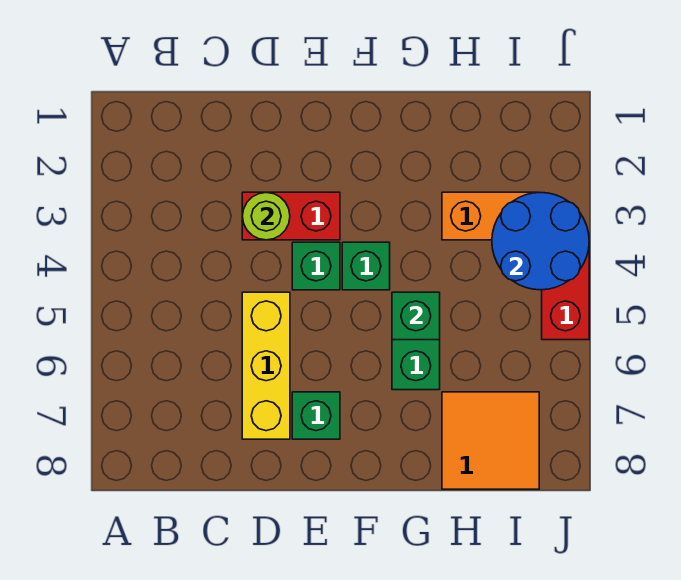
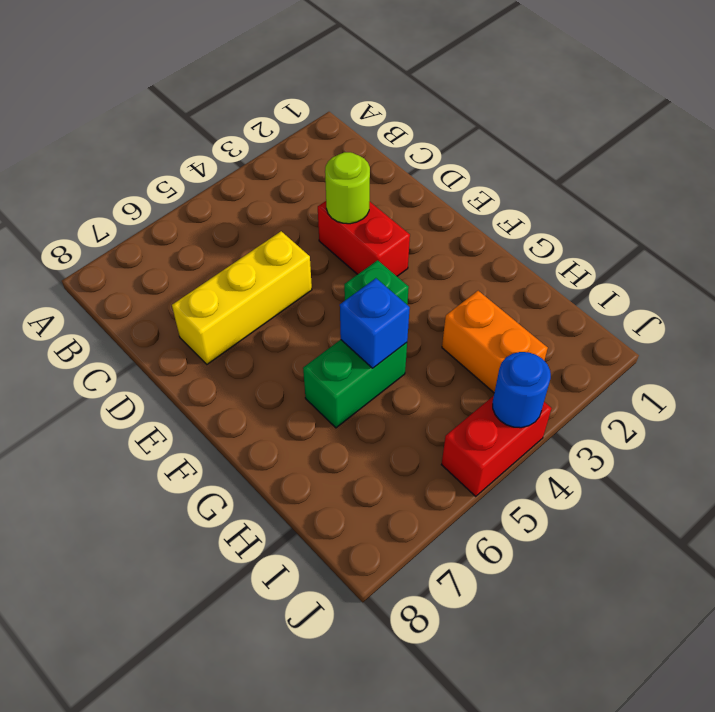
green brick E4 level 1 -> none
green brick E7 level 1 -> none
green brick G5 level 2 -> blue brick G5 level 2
orange tile H7:I8 level 1 -> none
blue round brick I3:J4 level 2 -> blue round brick J4 level 2

